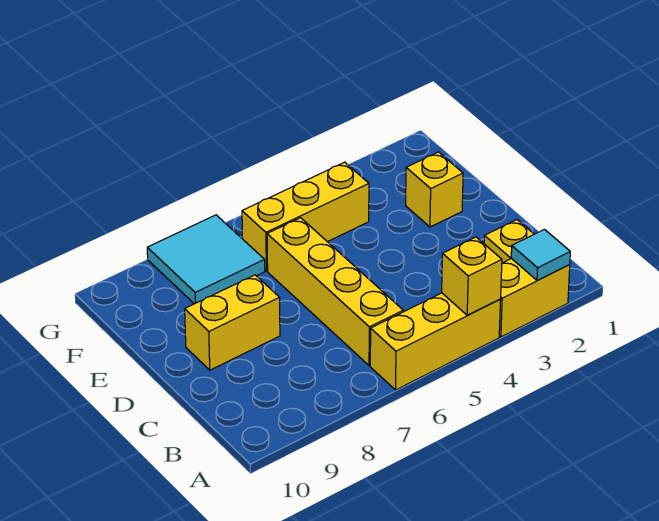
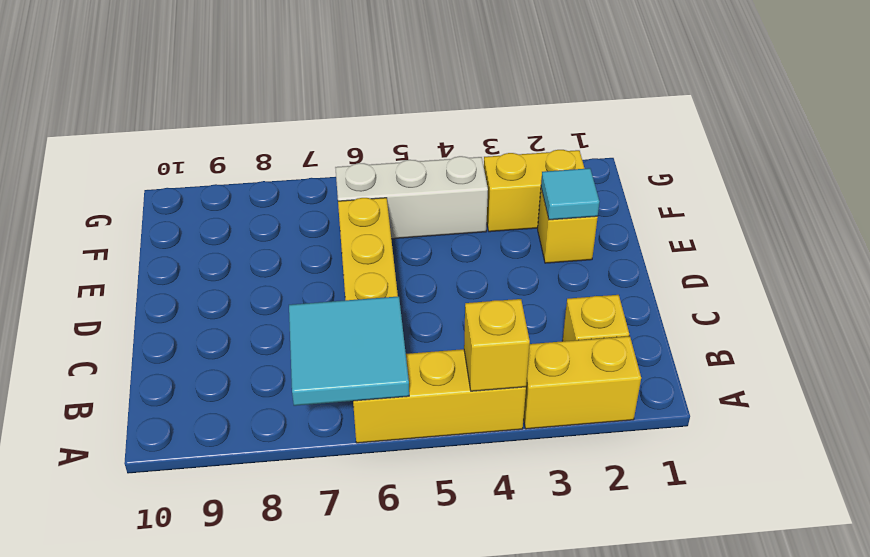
cyan tile A2 level 2 -> cyan tile E2 level 2
yellow brick D8:D9 level 1 -> yellow brick F2:F3 level 1
yellow brick F4:F6 level 1 -> white brick F4:F6 level 1
cyan tile F7:G8 level 1 -> cyan tile A6:B7 level 2

